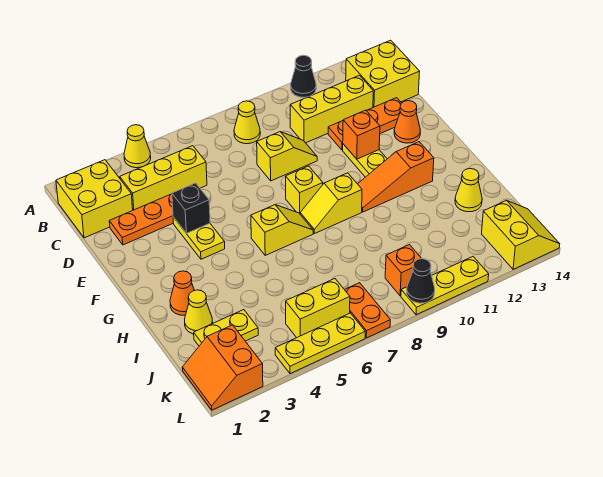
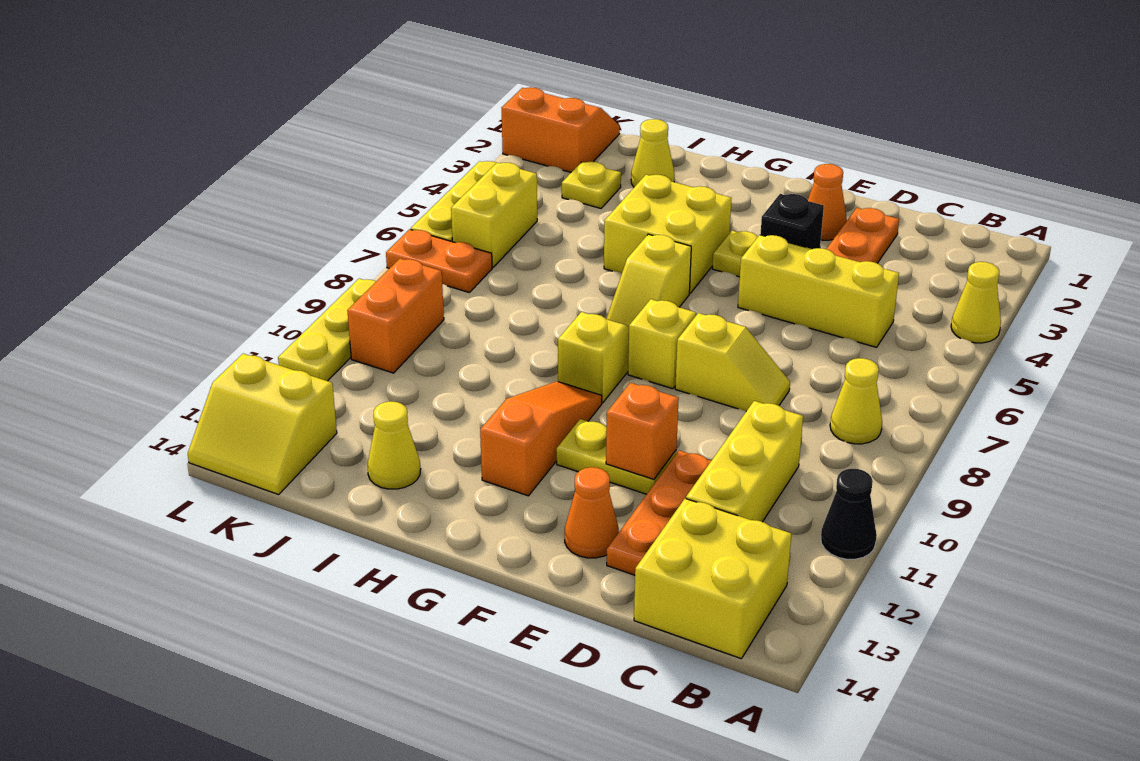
yellow brick B1:C2 level 1 -> yellow brick G4:H5 level 1
yellow brick C3:C5 level 1 -> yellow brick C5:E5 level 1
yellow slope D8:D9 level 1 top 8 -> yellow slope D8:E8 level 1 top E
orange cone H2 level 1 -> orange cone E2 level 1
yellow plate J2:J3 level 1 -> yellow plate J3 level 1
orange brick K9 level 1 -> orange brick K9:K10 level 1
black cone L9 level 2 -> none

